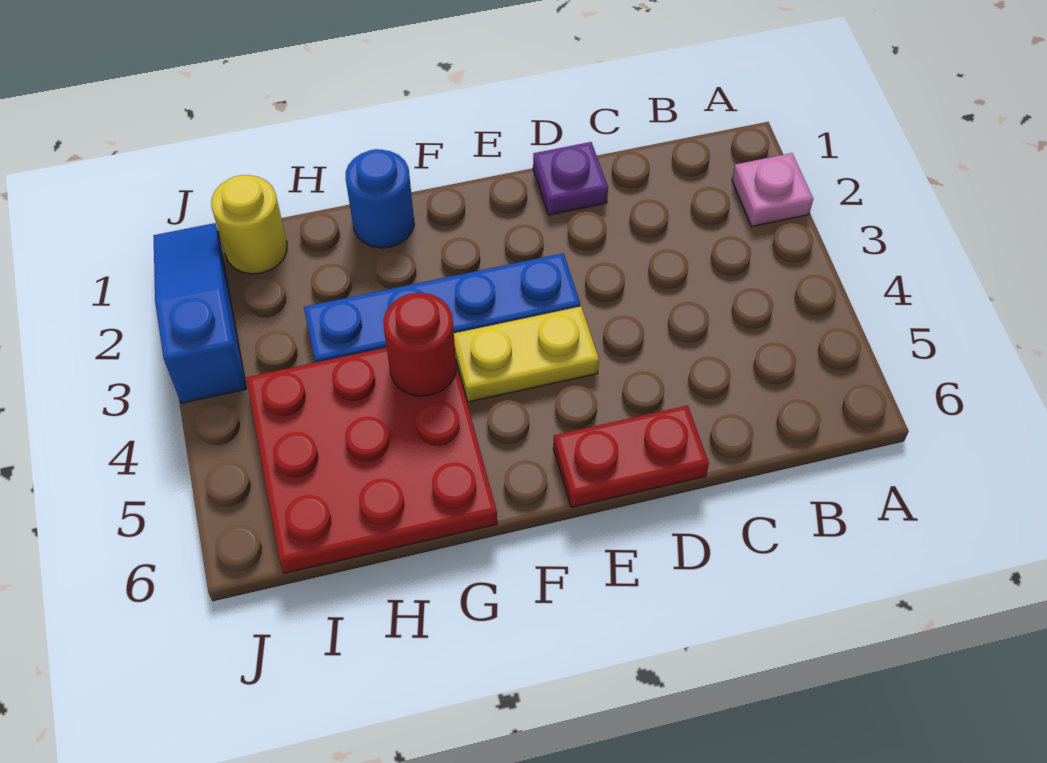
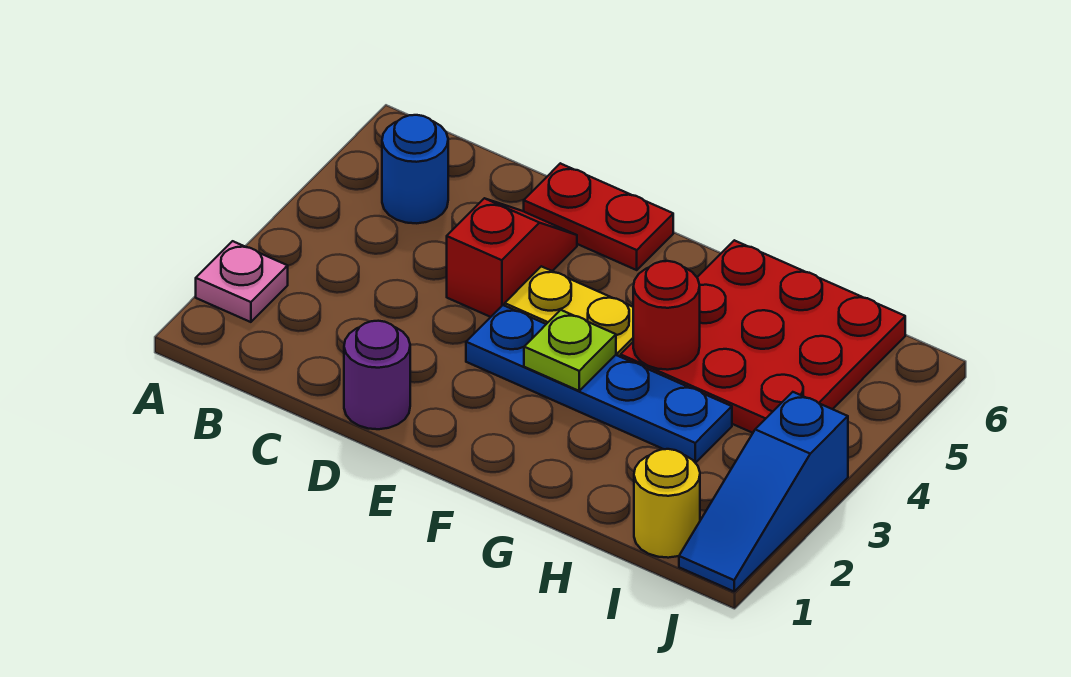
purple plate D1 level 1 -> purple round brick D1 level 1
none -> red slope D4:D5 level 1 top 4
none -> lime plate F3 level 2
blue round brick G1 level 1 -> blue round brick B5 level 1

